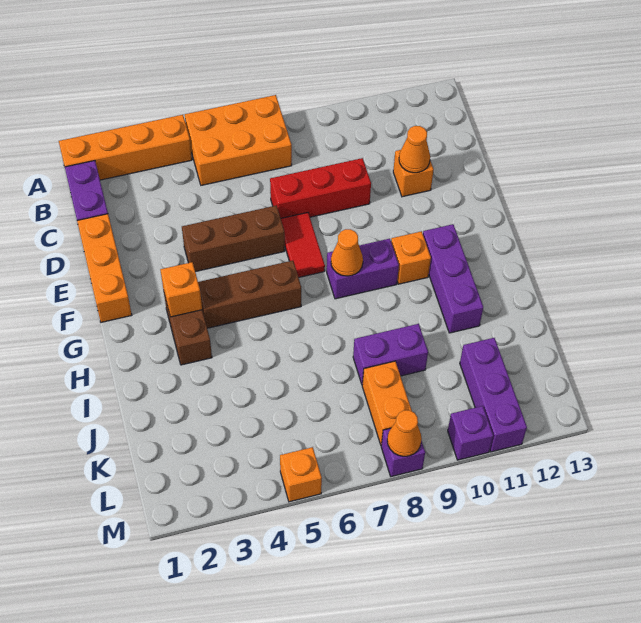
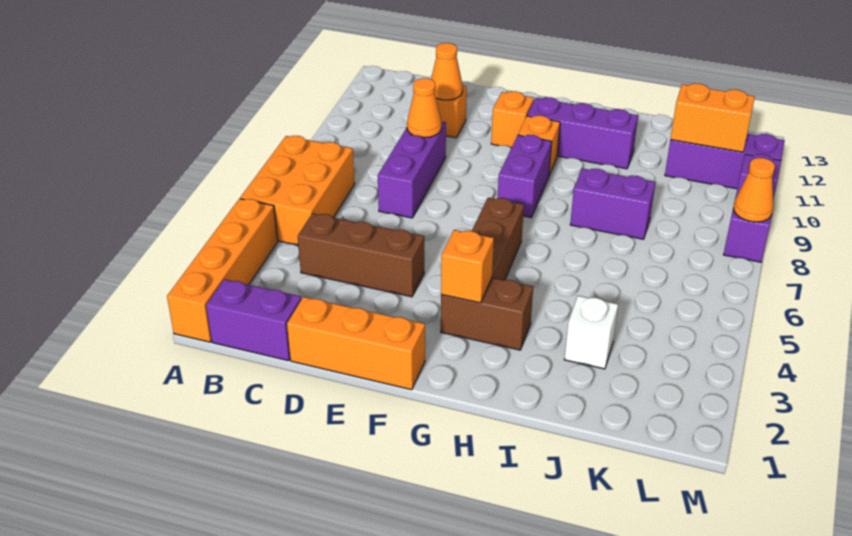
red brick D7:D9 level 1 -> purple brick D7:D9 level 1
brown brick E4:E6 level 1 -> brown brick C4:E4 level 1
red tile E7:F7 level 1 -> none
orange cone G8 level 2 -> orange cone D9 level 2
none -> white brick J3 level 1
purple brick J8:J9 level 1 -> purple brick I8:J8 level 1
orange brick K8:L8 level 1 -> orange brick K11:L11 level 2
orange brick M5 level 1 -> orange brick F11 level 1

